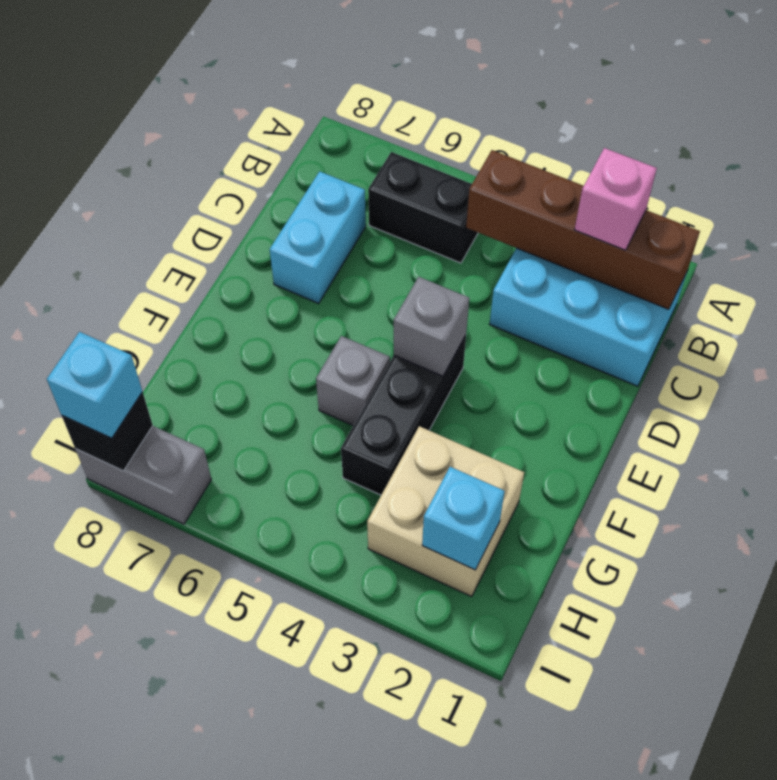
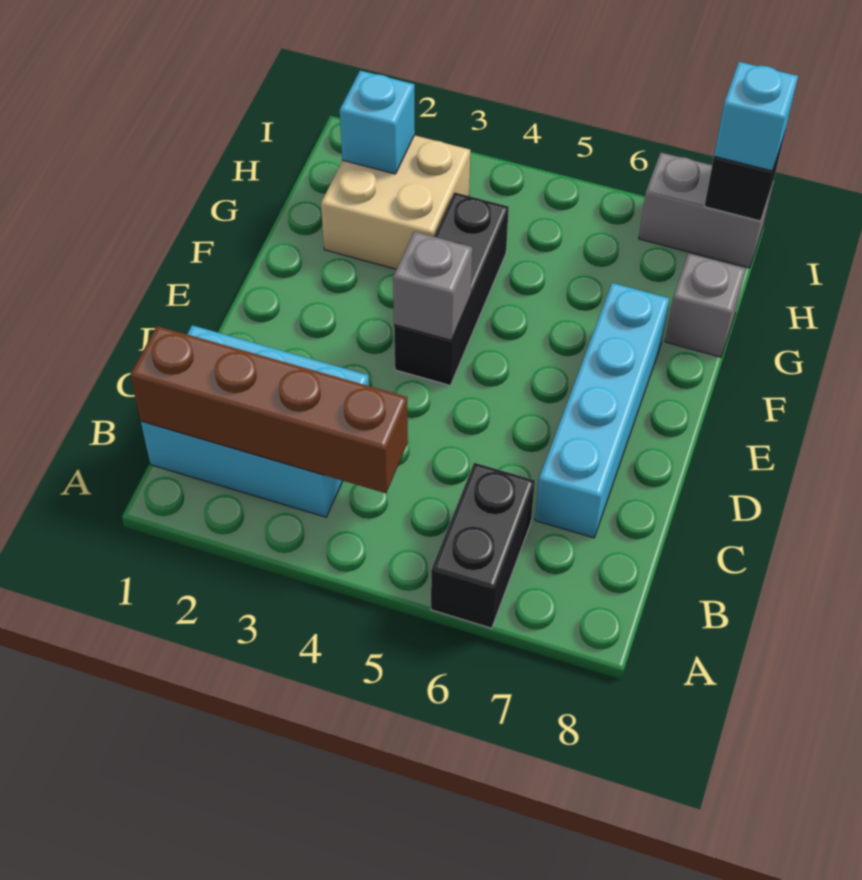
pink brick B2 level 3 -> none
black brick B5:B6 level 1 -> black brick A6:B6 level 1
cyan brick C7:D7 level 1 -> cyan brick C7:F7 level 1
grey brick F5 level 1 -> grey brick G8 level 1

